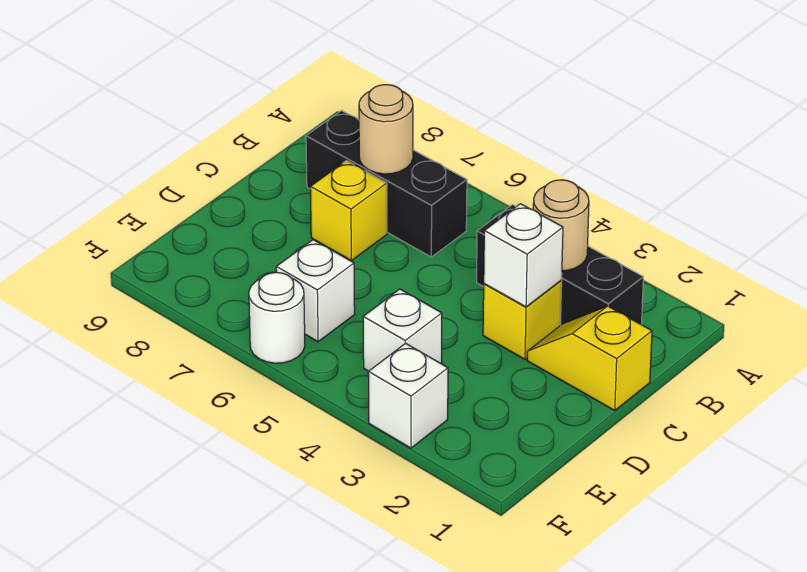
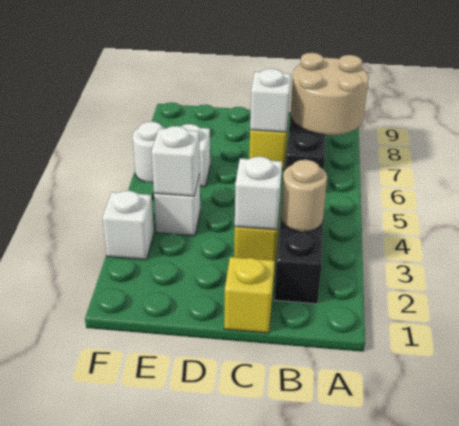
tan round brick B7 level 2 -> tan round brick A7:B8 level 2
none -> white brick C7 level 2
none -> white brick E4 level 2

